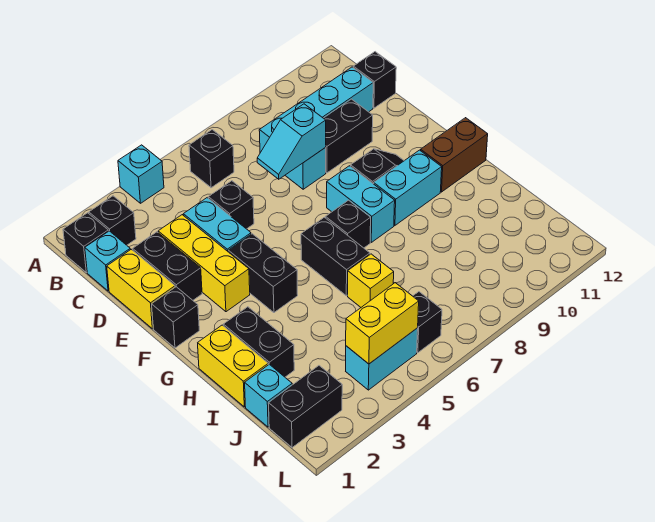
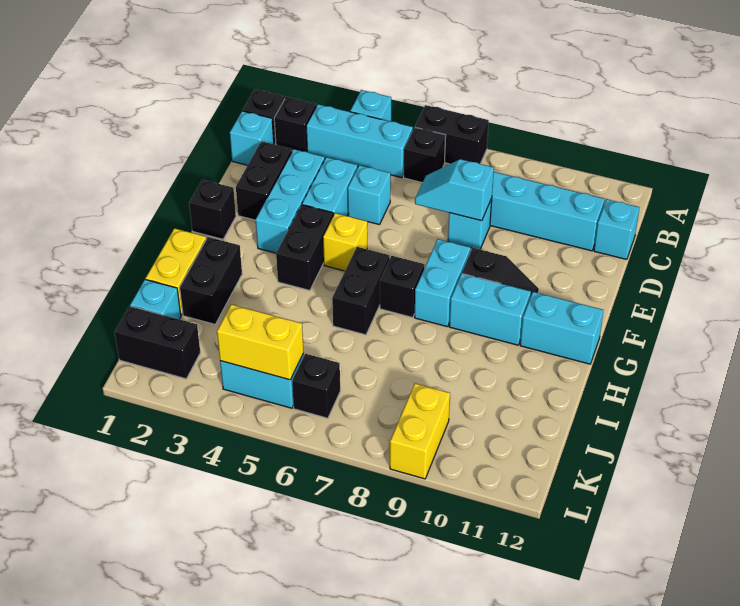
none -> cyan brick B3:B5 level 1
black brick C12 level 1 -> cyan brick C12 level 1
yellow brick D1:E1 level 1 -> yellow brick K9:L9 level 1
yellow brick D3:F3 level 1 -> cyan brick D3:F3 level 1
black brick D5 level 1 -> cyan brick D5 level 1
black brick D9:D10 level 1 -> black brick A6:A7 level 1
brown brick G11:G12 level 1 -> cyan brick G11:G12 level 1
yellow brick I6 level 1 -> yellow brick F5 level 1

